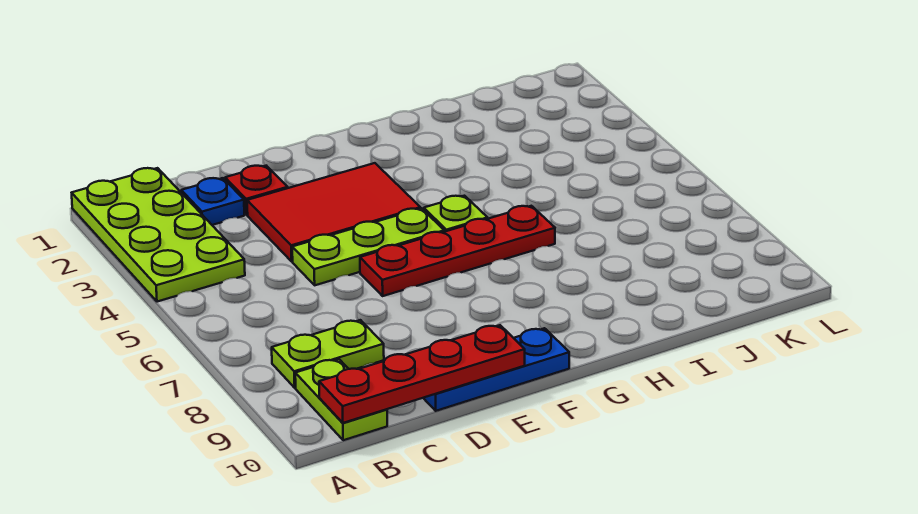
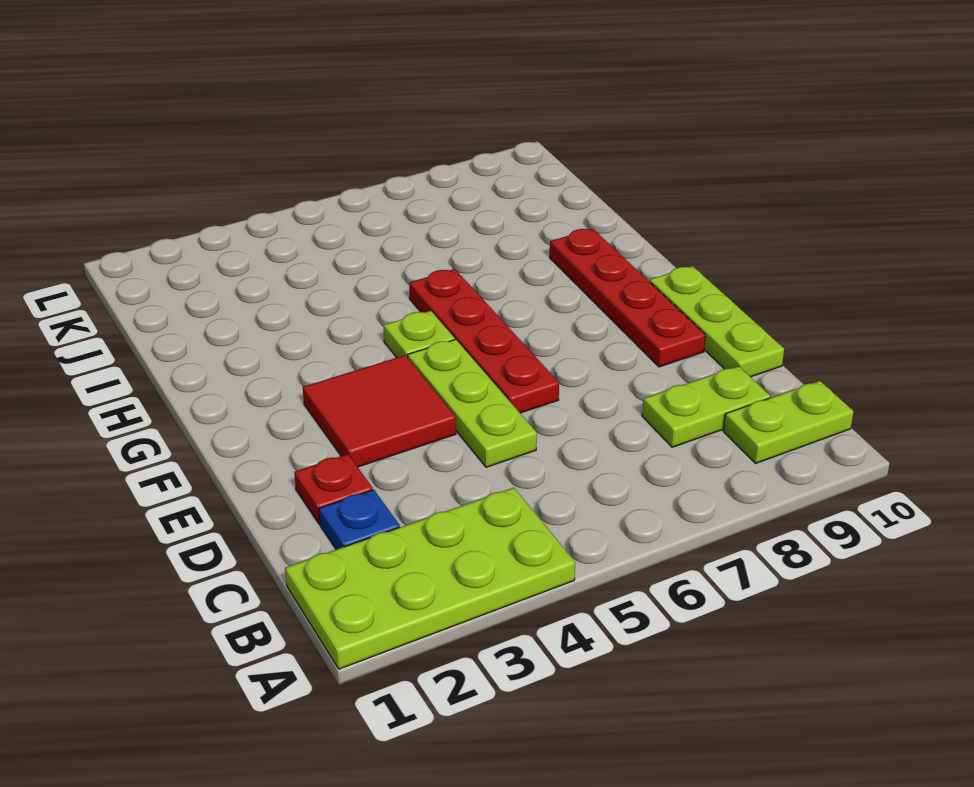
lime plate B8:C8 level 1 -> lime plate C8:C9 level 1
red plate B10:E10 level 2 -> red plate E9:H9 level 1
red tile D3:F4 level 1 -> red tile E3:F4 level 1
blue plate D10:F10 level 1 -> lime plate D10:F10 level 1

